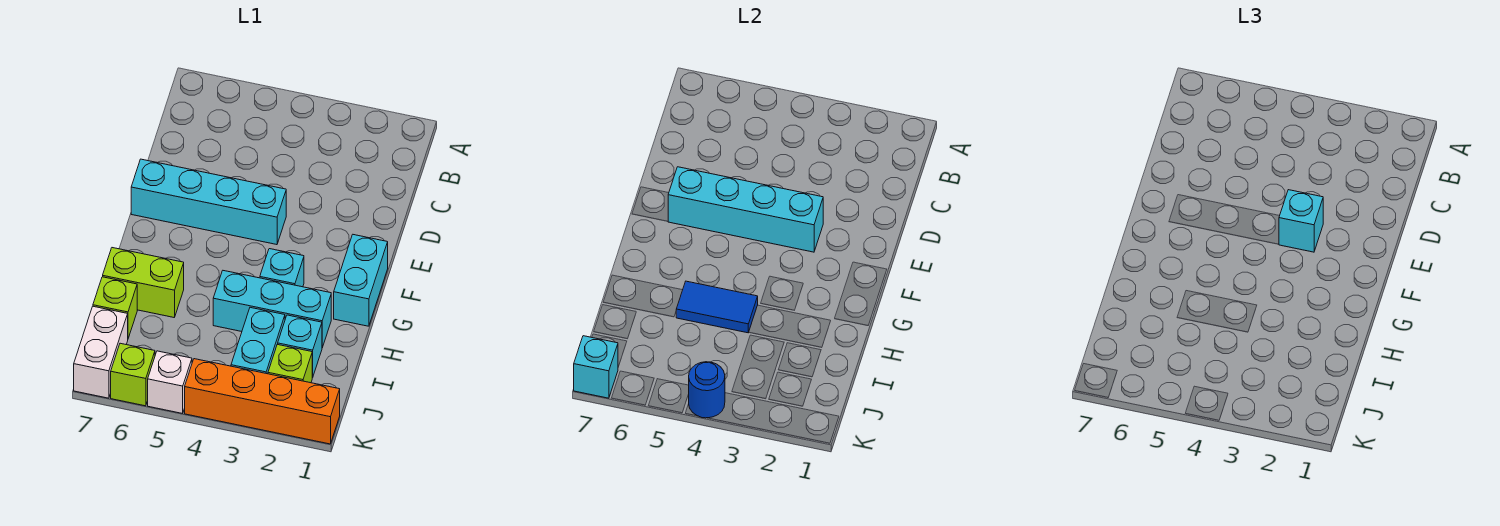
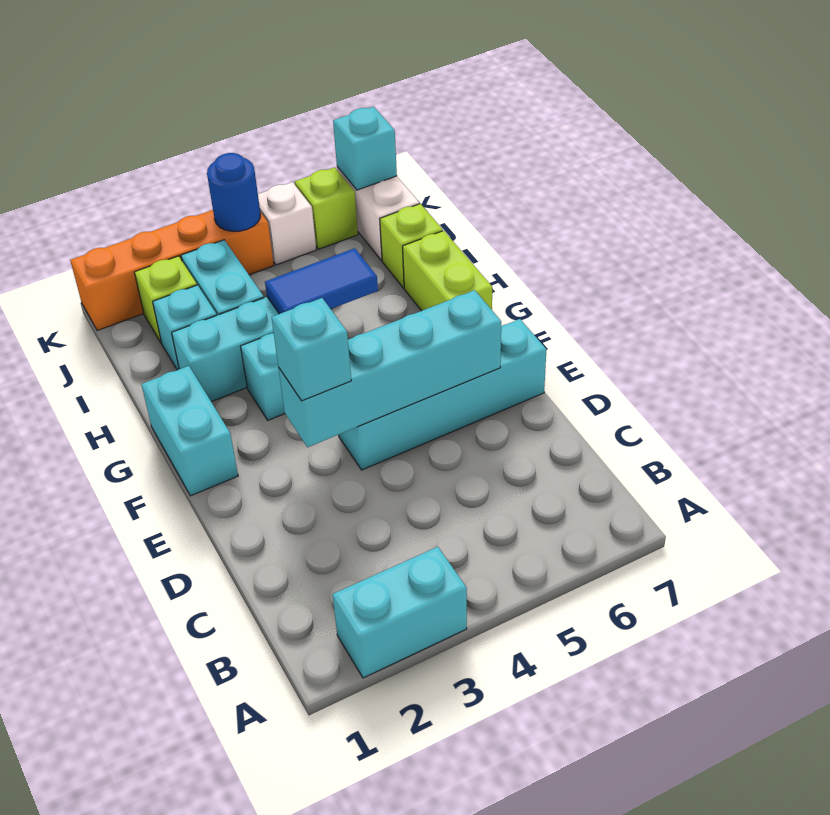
none -> cyan brick A2:A3 level 1
lime brick H6:H7 level 1 -> lime brick G7:H7 level 1

